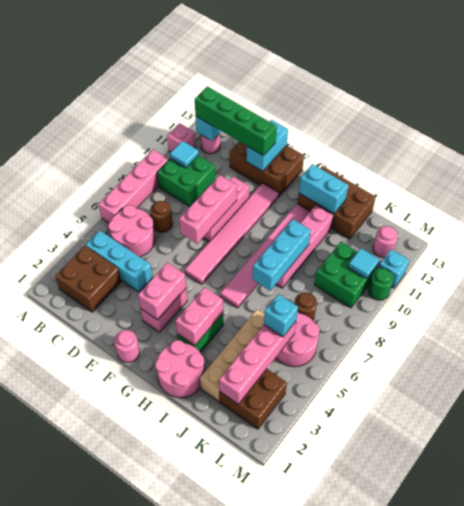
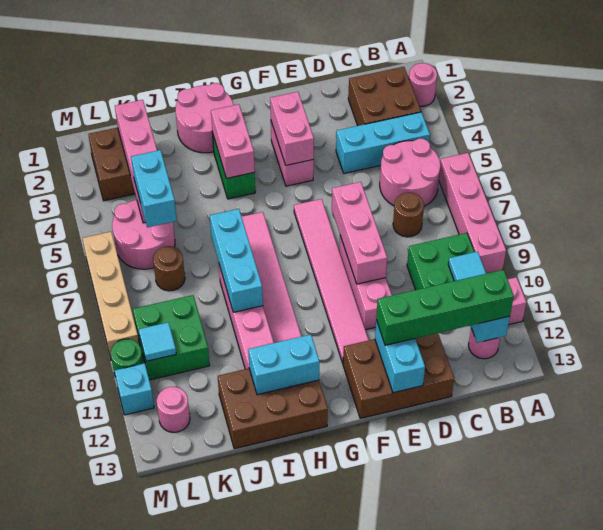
pink round brick F1 level 1 -> pink round brick A2 level 1
tan brick J2:J5 level 1 -> tan brick M6:M9 level 1
cyan brick K5 level 3 -> cyan brick K5:K6 level 3

